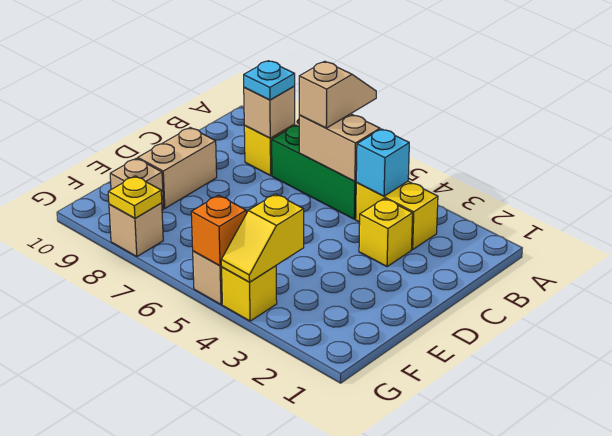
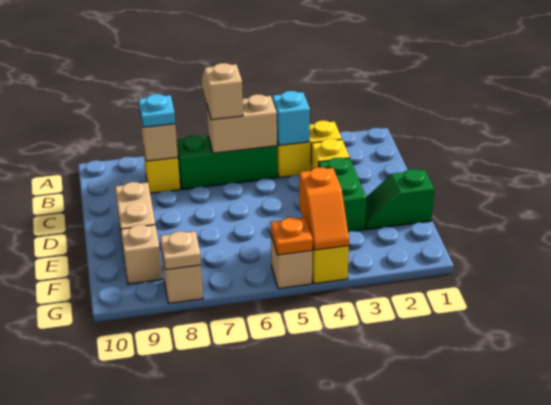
none -> green brick D3:E3 level 1
none -> green slope E1:E2 level 1 top 1
yellow slope F4:G4 level 2 top F -> orange slope F4:G4 level 2 top F
orange brick G5 level 2 -> orange plate G5 level 2
yellow plate G8 level 2 -> tan plate G8 level 2

